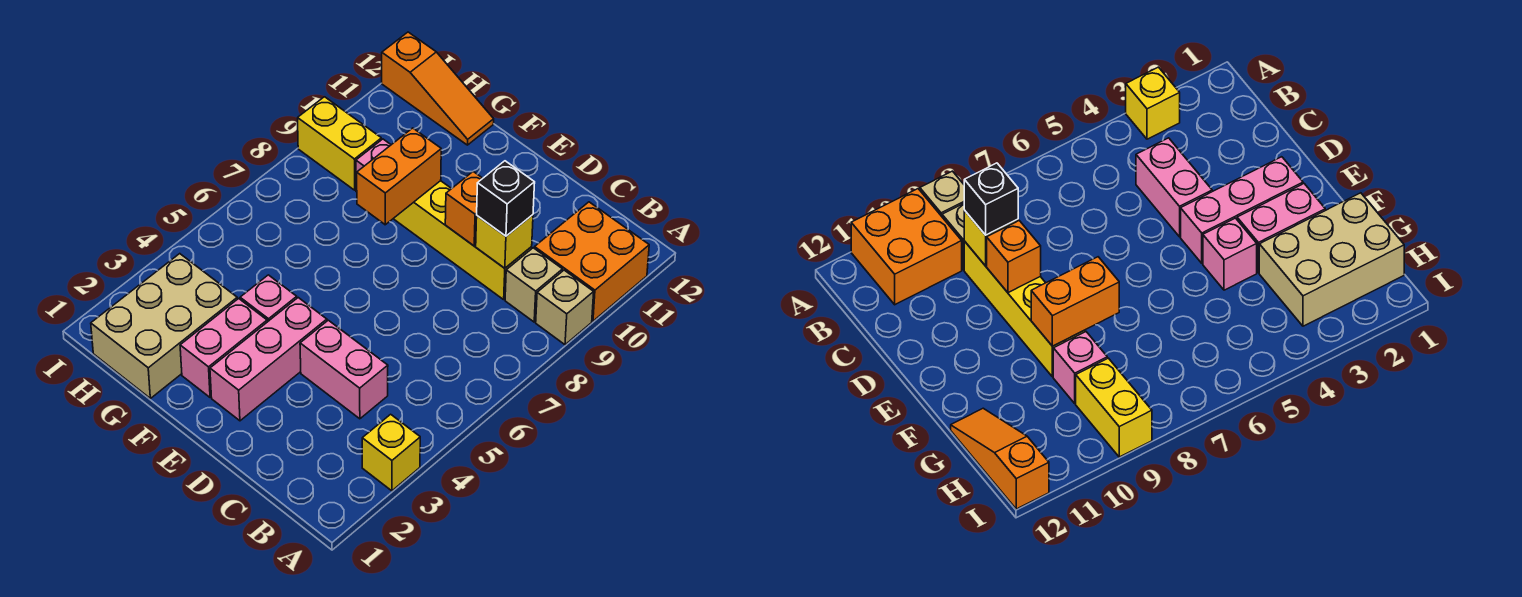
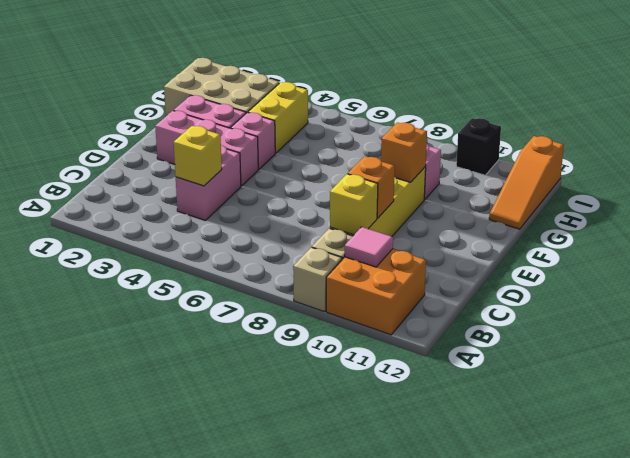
yellow brick A3 level 1 -> yellow brick C4 level 2
none -> pink tile B10 level 2
black brick C9 level 3 -> black brick I10 level 1
orange brick F8:F9 level 2 -> orange brick F9 level 2
yellow brick H9:I9 level 1 -> yellow brick G4:H4 level 1

